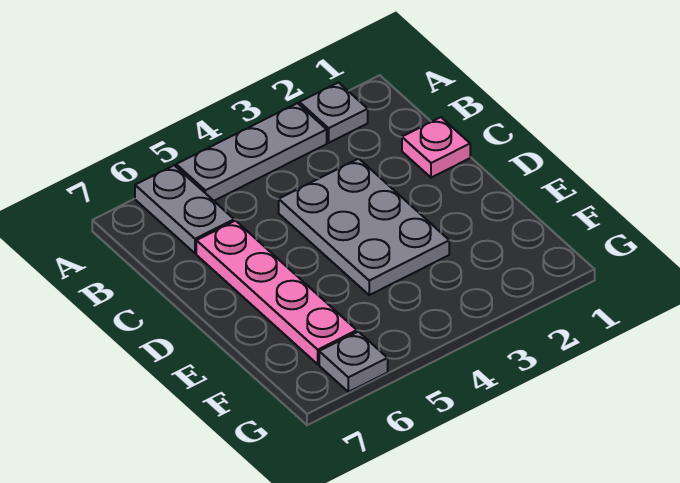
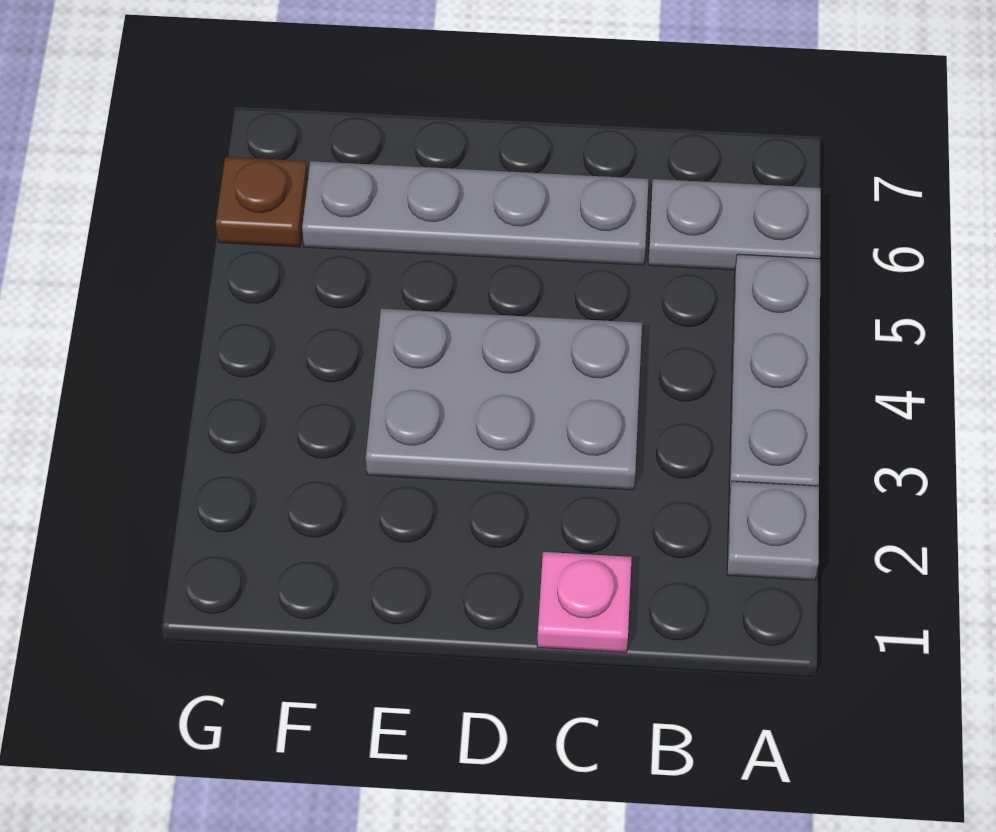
pink plate C6:F6 level 1 -> grey plate C6:F6 level 1
grey plate G6 level 1 -> brown plate G6 level 1

